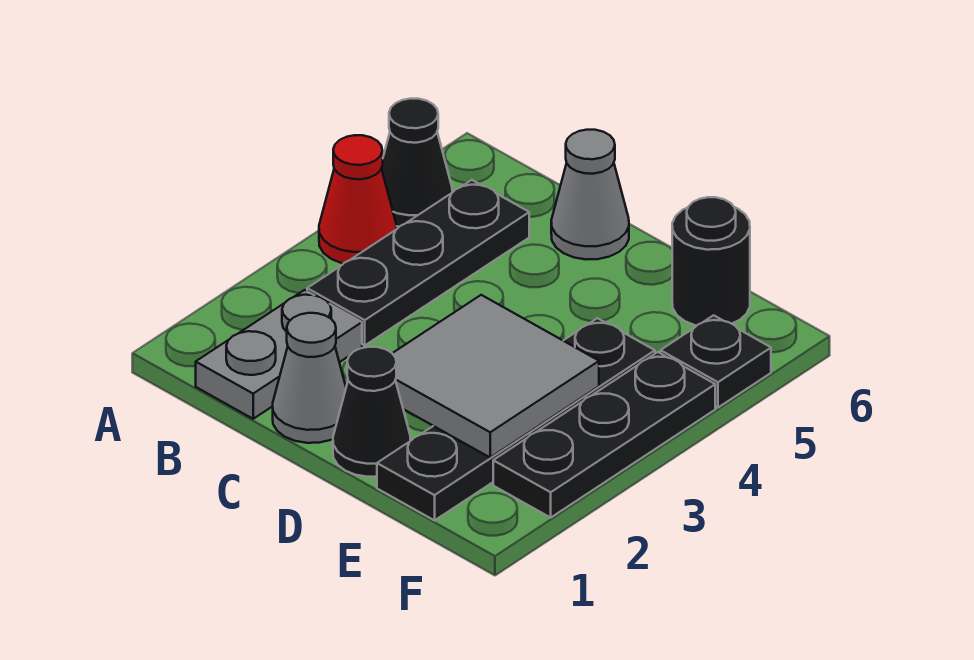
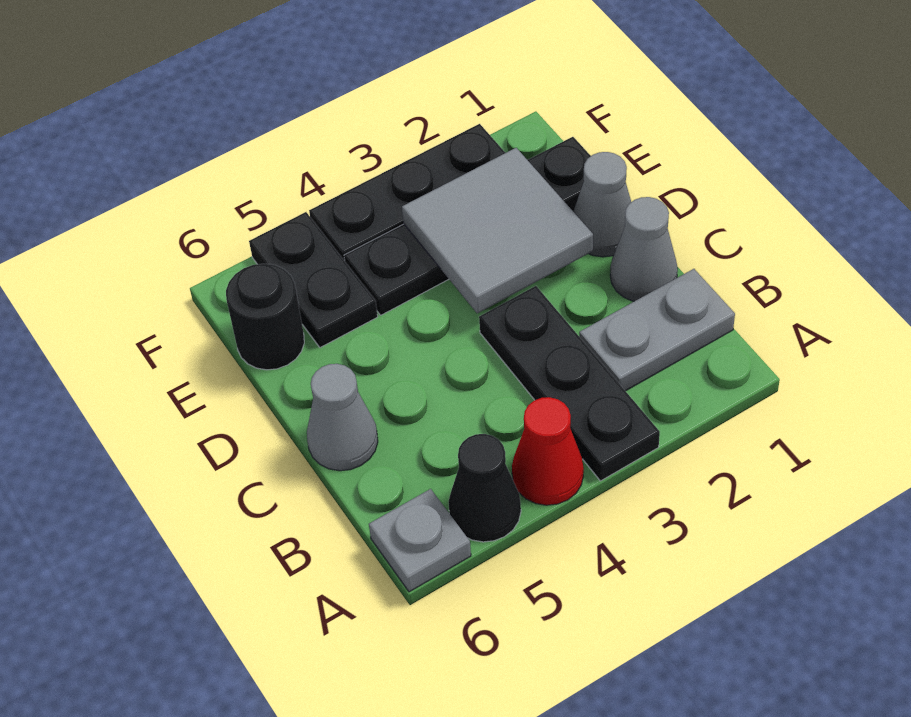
none -> grey plate A6 level 1
black plate B3:B5 level 1 -> black plate A3:C3 level 1
black cone D1 level 1 -> grey cone D1 level 1
black plate F5 level 1 -> black plate E5:F5 level 1

